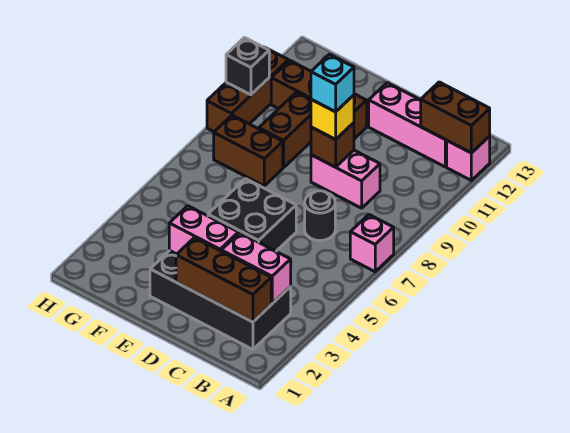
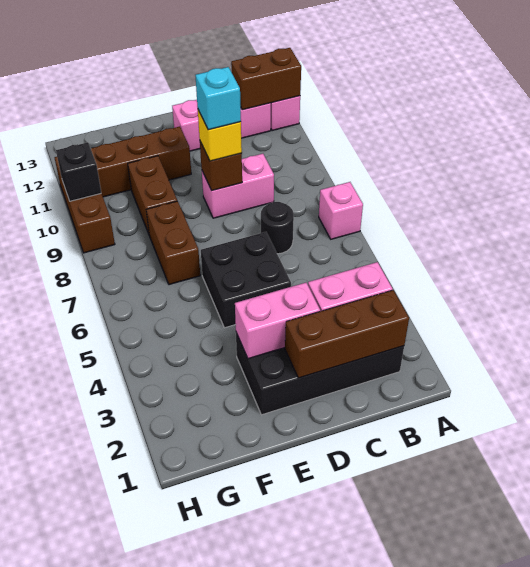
brown brick F8:G8 level 1 -> brown brick F7:F8 level 1

